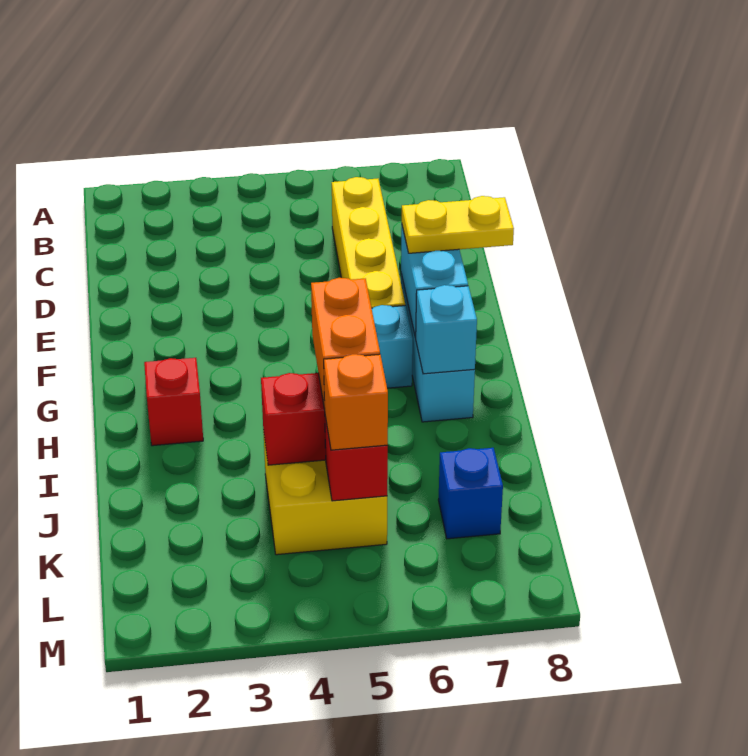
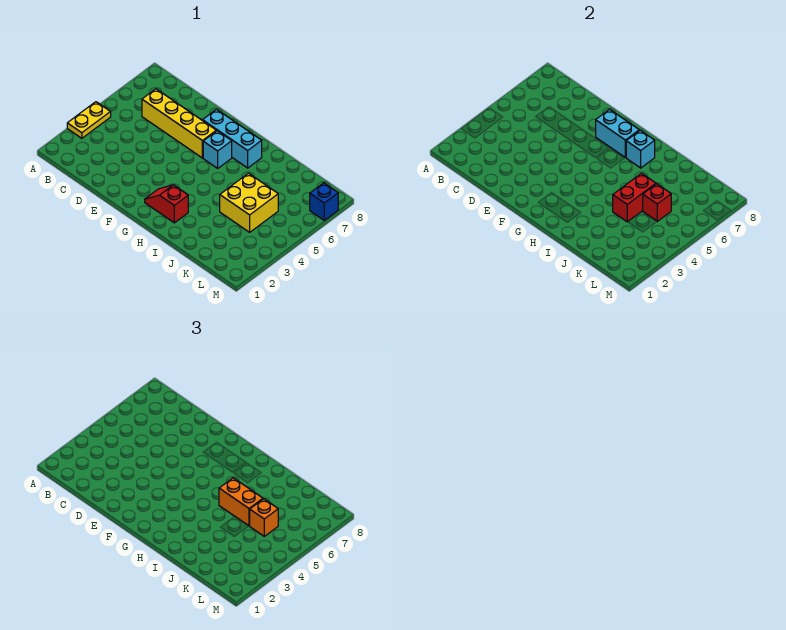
yellow plate F7:F8 level 3 -> yellow plate A3:A4 level 1
blue brick K7 level 1 -> blue brick M7 level 1

